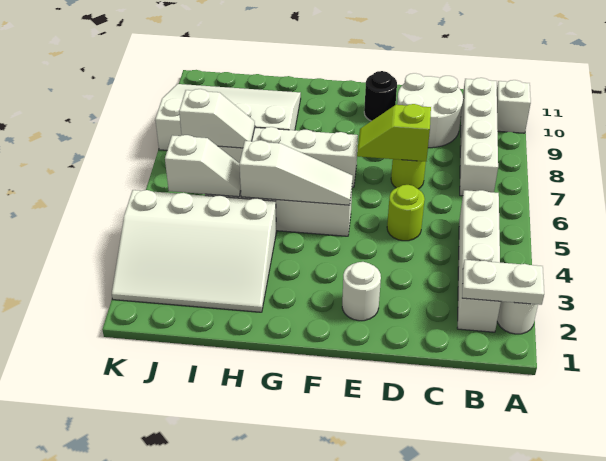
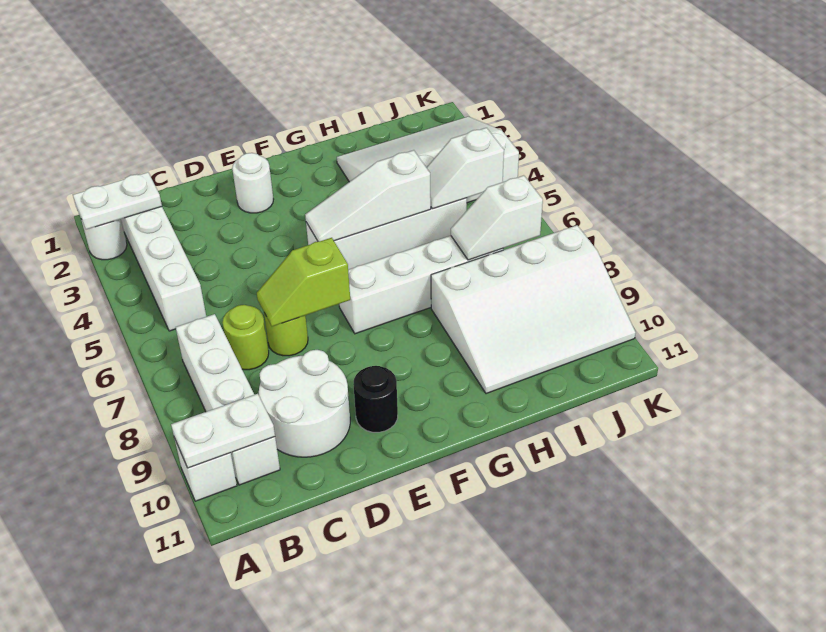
none -> white plate A10:B10 level 2
lime round brick D5 level 1 -> lime round brick C7 level 1
lime slope D7:E7 level 2 top D -> lime slope D7:E7 level 2 top E

